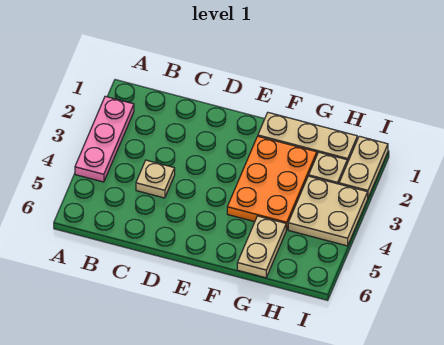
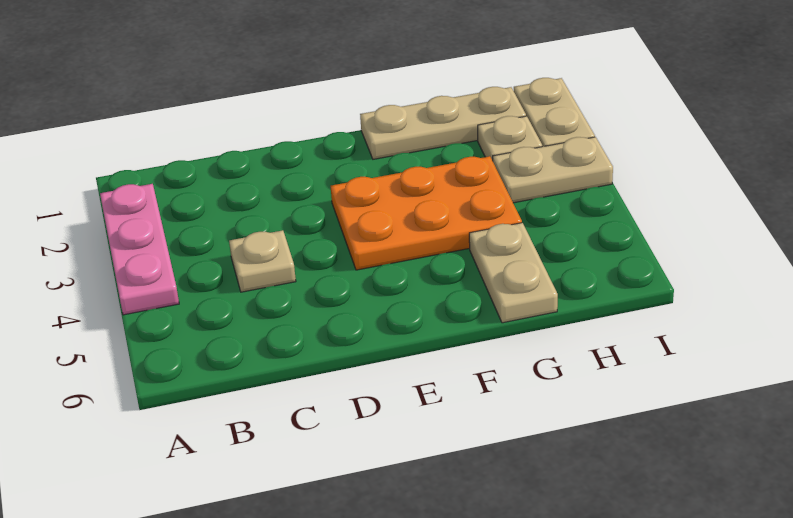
orange plate F2:G4 level 1 -> orange plate E3:G4 level 1
tan plate H3:I4 level 1 -> tan plate H3:I3 level 1

